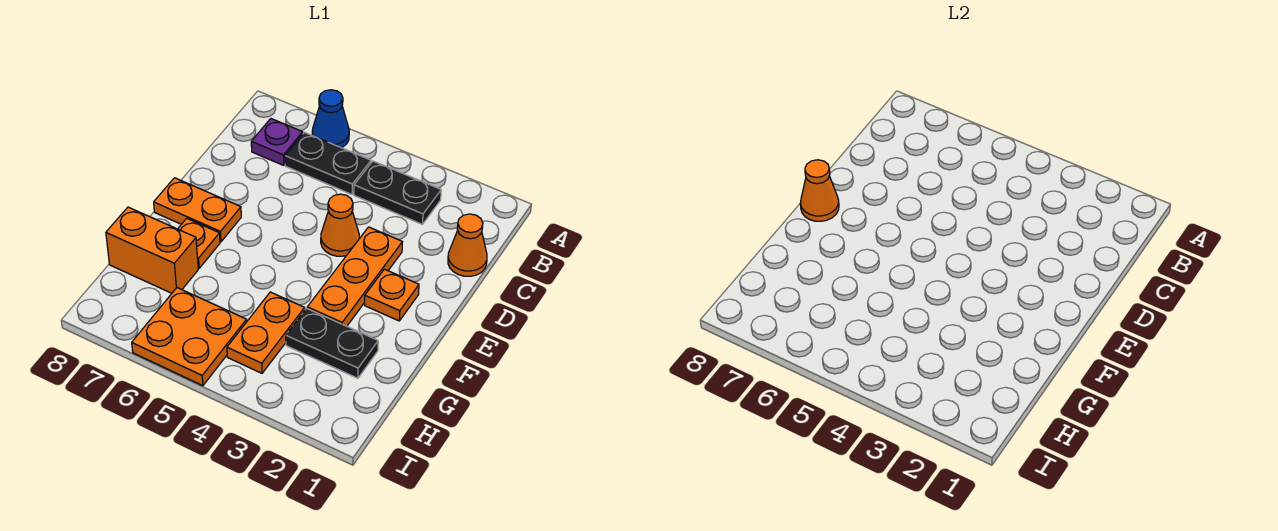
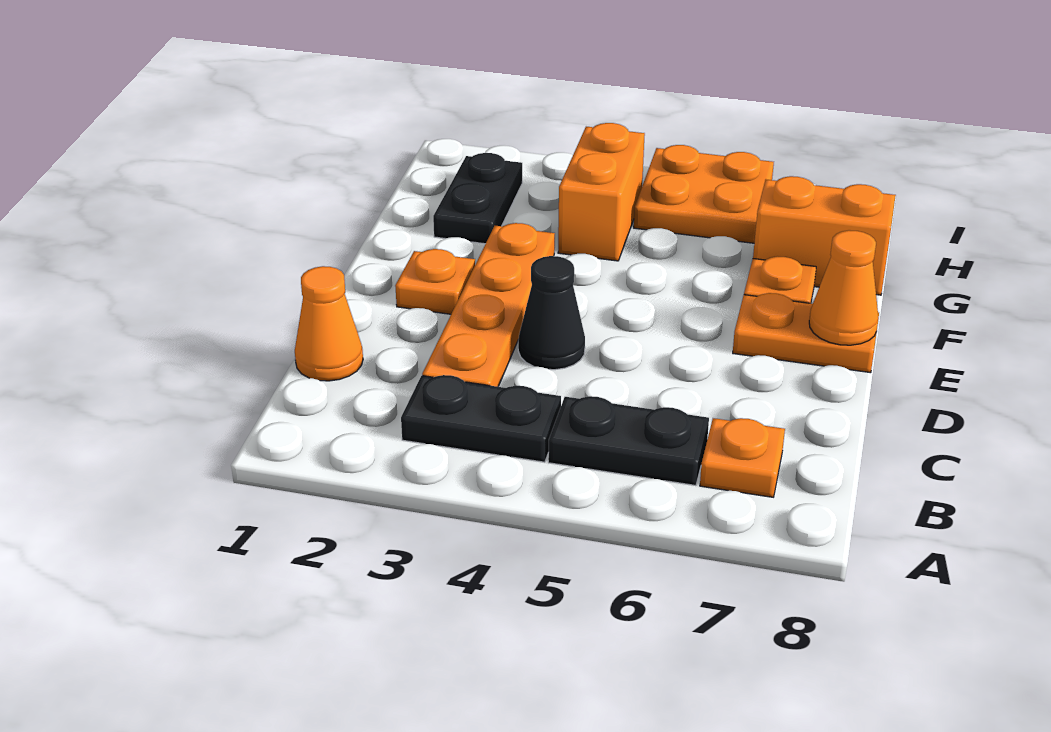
blue cone A6 level 1 -> none
purple plate B7 level 1 -> orange plate B7 level 1
orange plate D3:F3 level 1 -> orange plate C3:F3 level 1
orange cone D4 level 1 -> black cone D4 level 1
black plate G2:G3 level 1 -> black plate G2:H2 level 1
orange plate G4:H4 level 1 -> orange brick G4:H4 level 1

